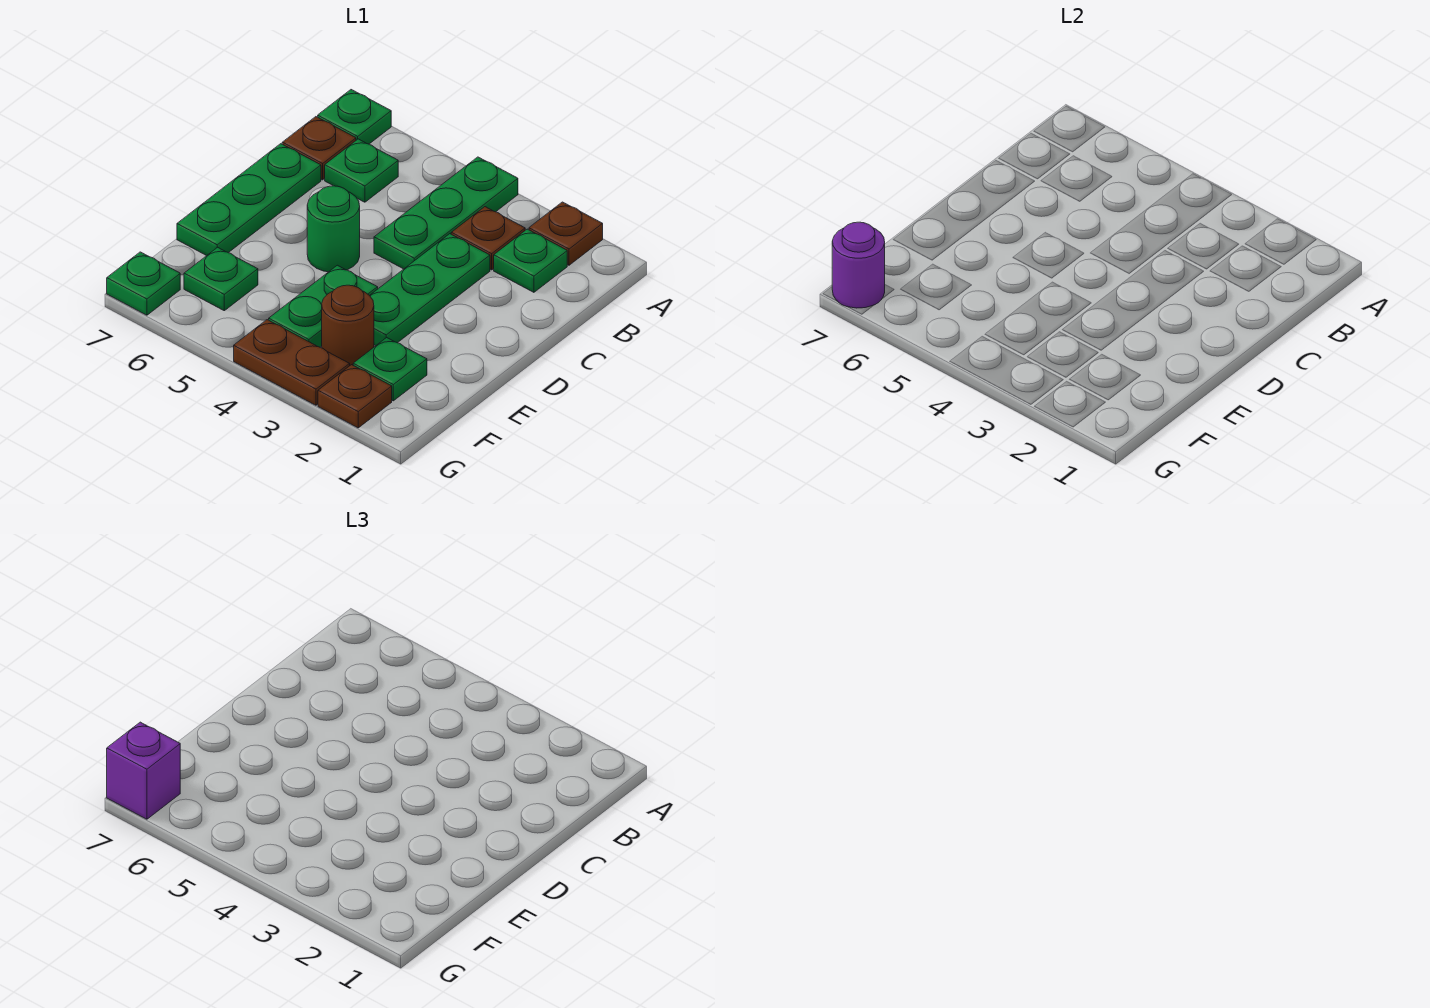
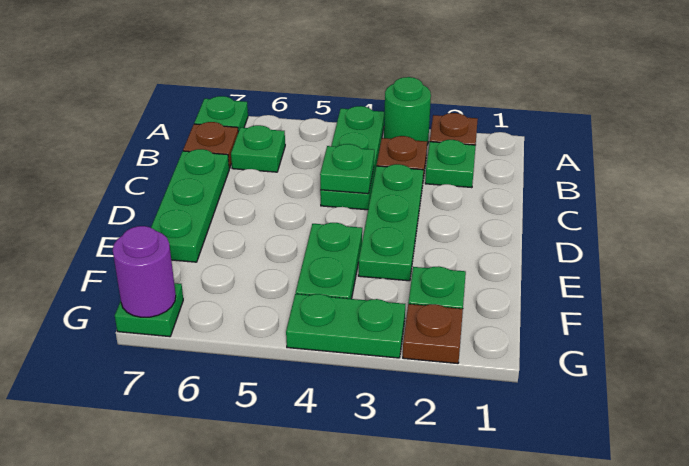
green round brick D5 level 1 -> green round brick A3 level 1
brown round brick F3 level 1 -> none
green plate F6 level 1 -> green plate C4 level 2
brown plate G3:G4 level 1 -> green plate G3:G4 level 1
purple brick G7 level 3 -> none

